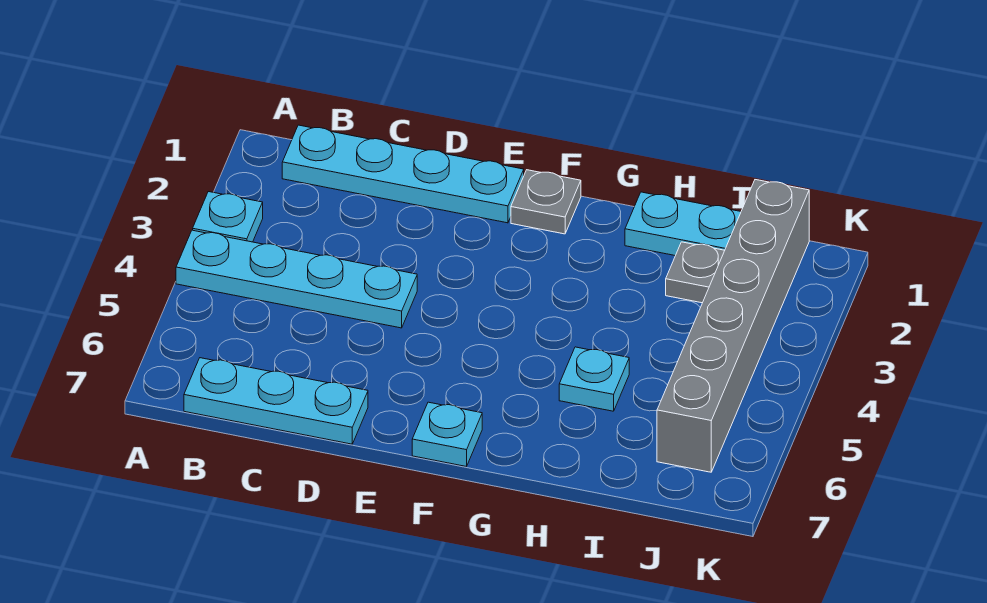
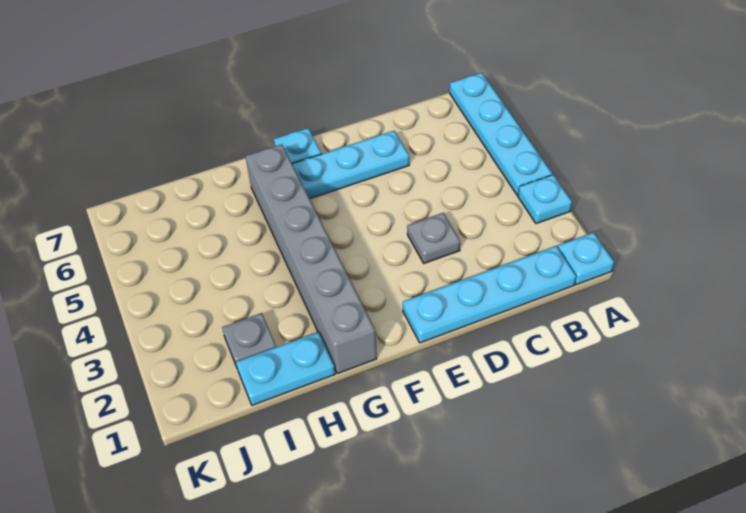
cyan plate A4:D4 level 1 -> cyan plate A4:A7 level 1
cyan plate B7:D7 level 1 -> cyan plate D6:F6 level 1
grey plate F1 level 1 -> grey plate D3 level 1
cyan plate H5 level 1 -> cyan plate A1 level 1
grey brick J1:J6 level 1 -> grey brick G1:G6 level 1

